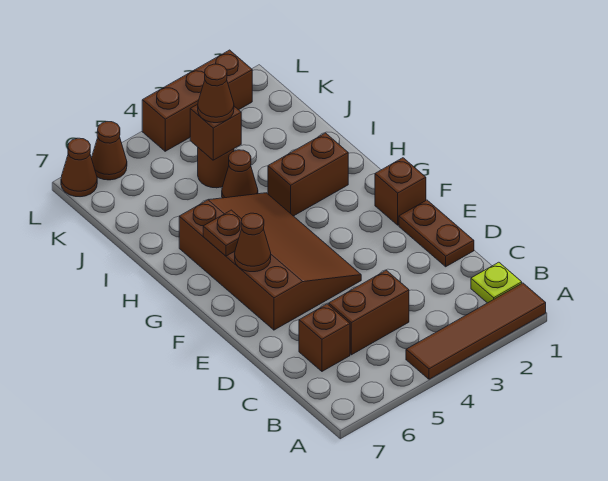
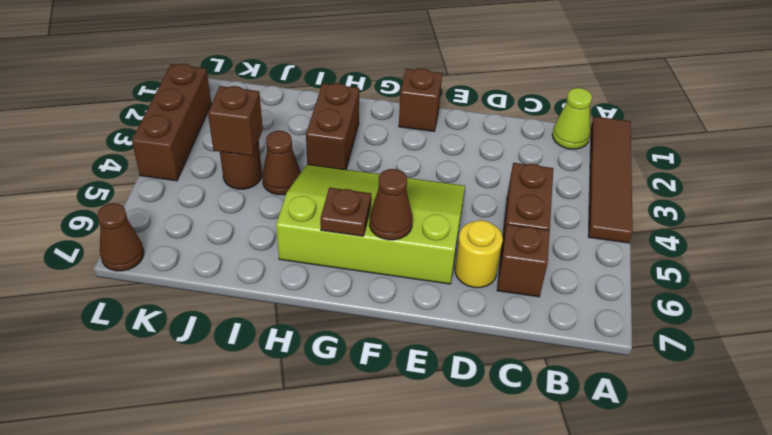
lime plate B1 level 1 -> lime cone B1 level 1
brown plate D1:E1 level 1 -> none
none -> yellow round brick D6 level 1
brown slope E4:H6 level 1 top 6 -> lime slope E4:H6 level 1 top 6
brown cone J4 level 3 -> none
brown cone L6 level 1 -> none

